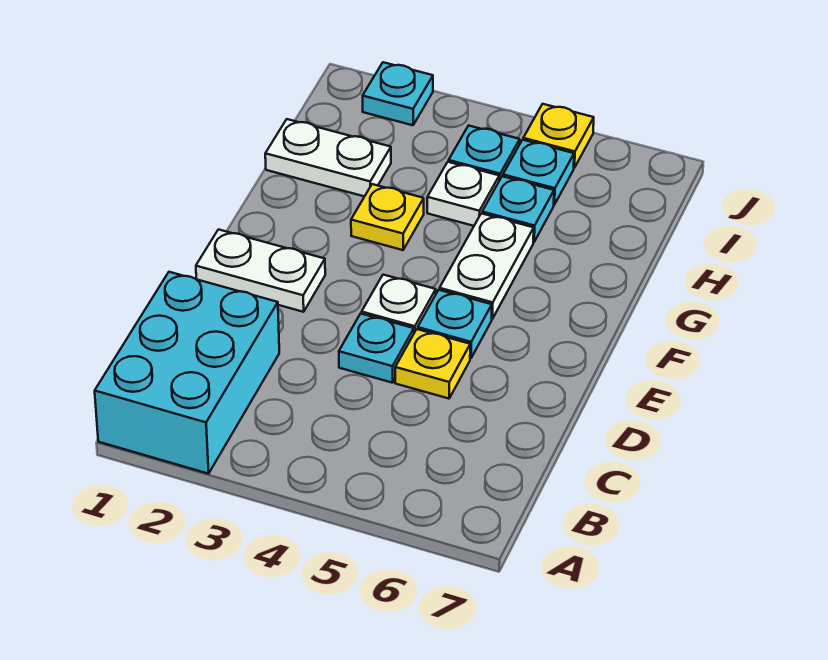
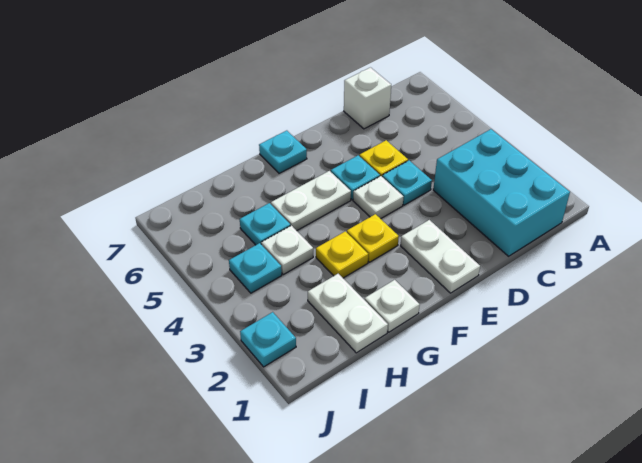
cyan brick A1:C2 level 1 -> cyan brick B1:C3 level 1
none -> white brick C7 level 1
none -> white plate G1 level 1
cyan plate I5 level 1 -> cyan plate F7 level 1
yellow plate J5 level 1 -> yellow plate F3 level 1

